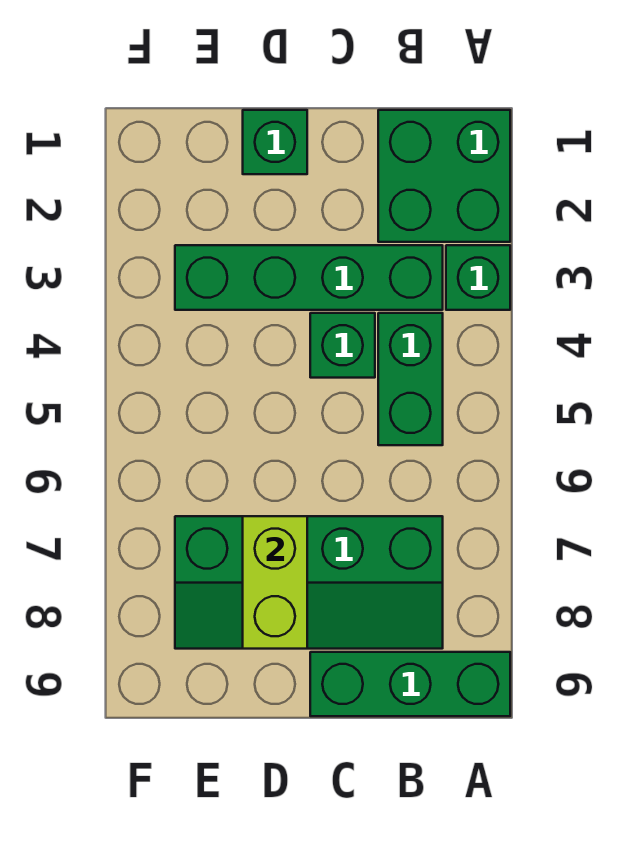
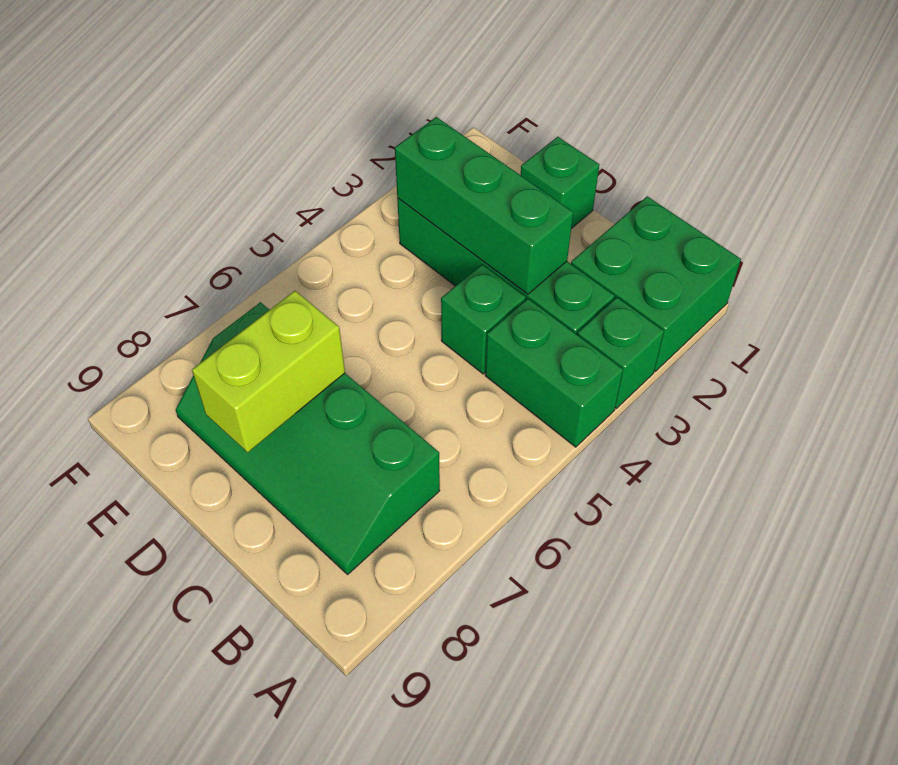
green brick A9:C9 level 1 -> green brick C3:E3 level 2
green brick B4:B5 level 1 -> green brick A4:B4 level 1

